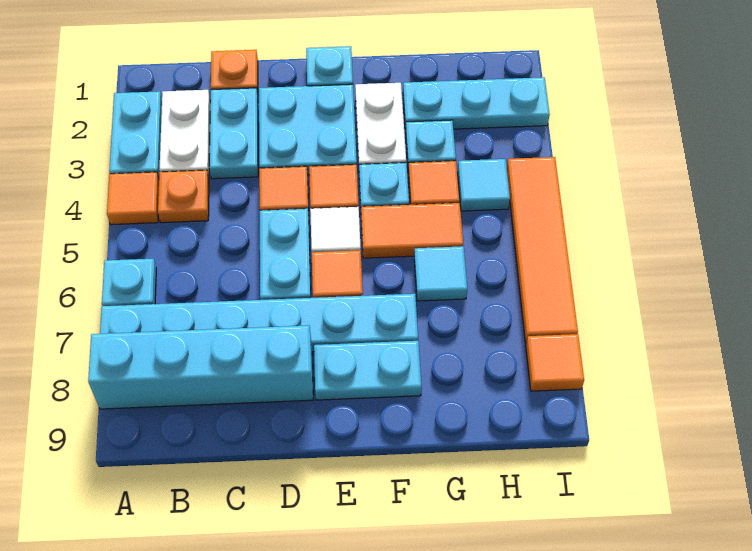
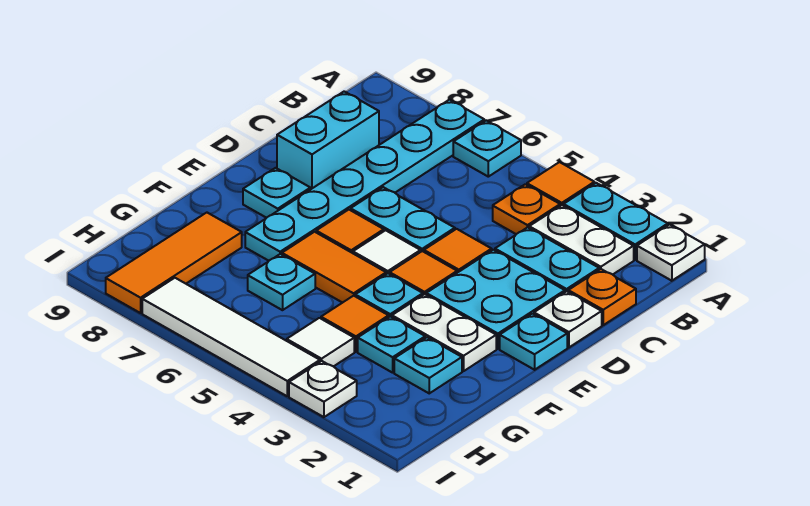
none -> white plate A1 level 1
cyan brick A8:D8 level 1 -> cyan brick C8:D8 level 1
none -> white plate D1 level 1
cyan plate E8:F8 level 1 -> cyan plate E8 level 1
orange tile F5:G5 level 1 -> orange tile F5:F6 level 1
cyan plate G2:I2 level 1 -> cyan plate G2 level 1
cyan tile G6 level 1 -> cyan plate G6 level 1
cyan tile H4 level 1 -> white tile H4 level 1
none -> white plate I3 level 1
orange tile I4:I7 level 1 -> white tile I4:I7 level 1
orange tile I8 level 1 -> orange tile G8:I8 level 1

